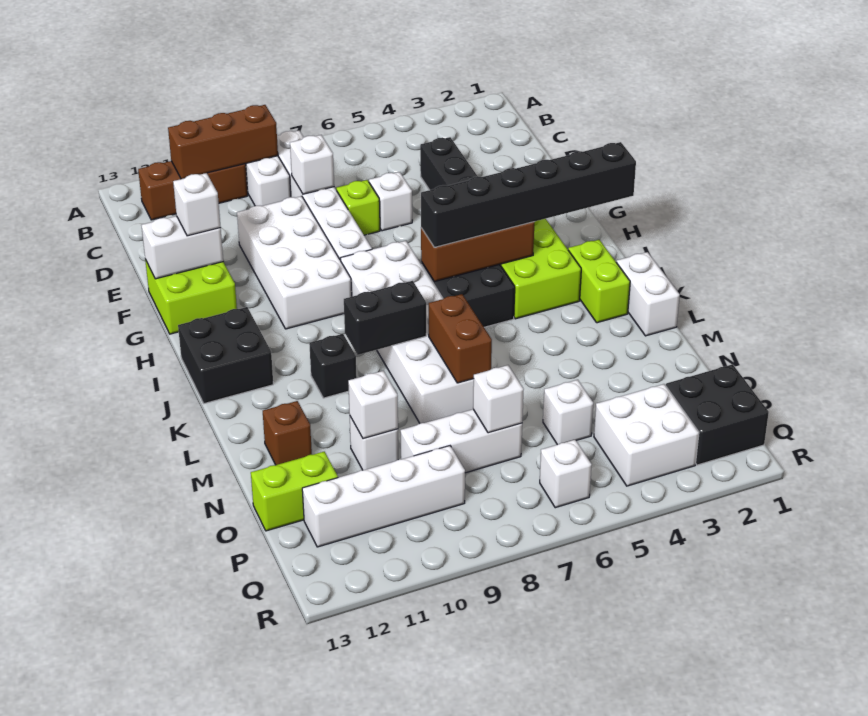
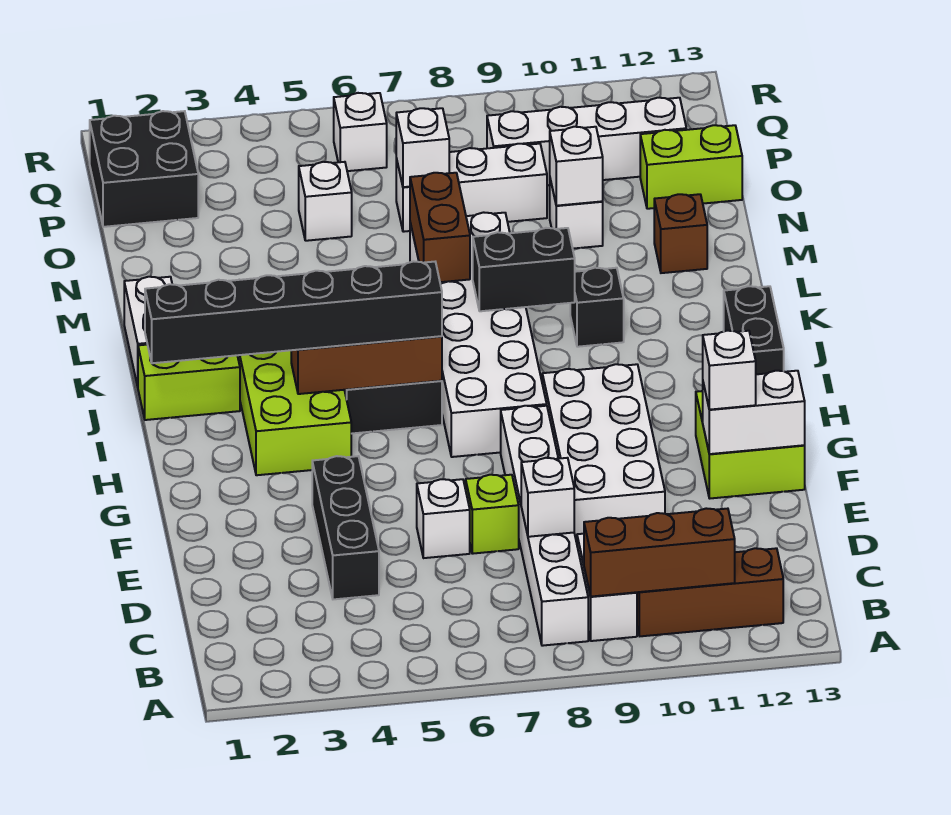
black brick I12:J13 level 1 -> black brick I13:J13 level 1
lime brick J2:K2 level 1 -> lime brick J1:J2 level 1
white brick P3:Q4 level 1 -> none

